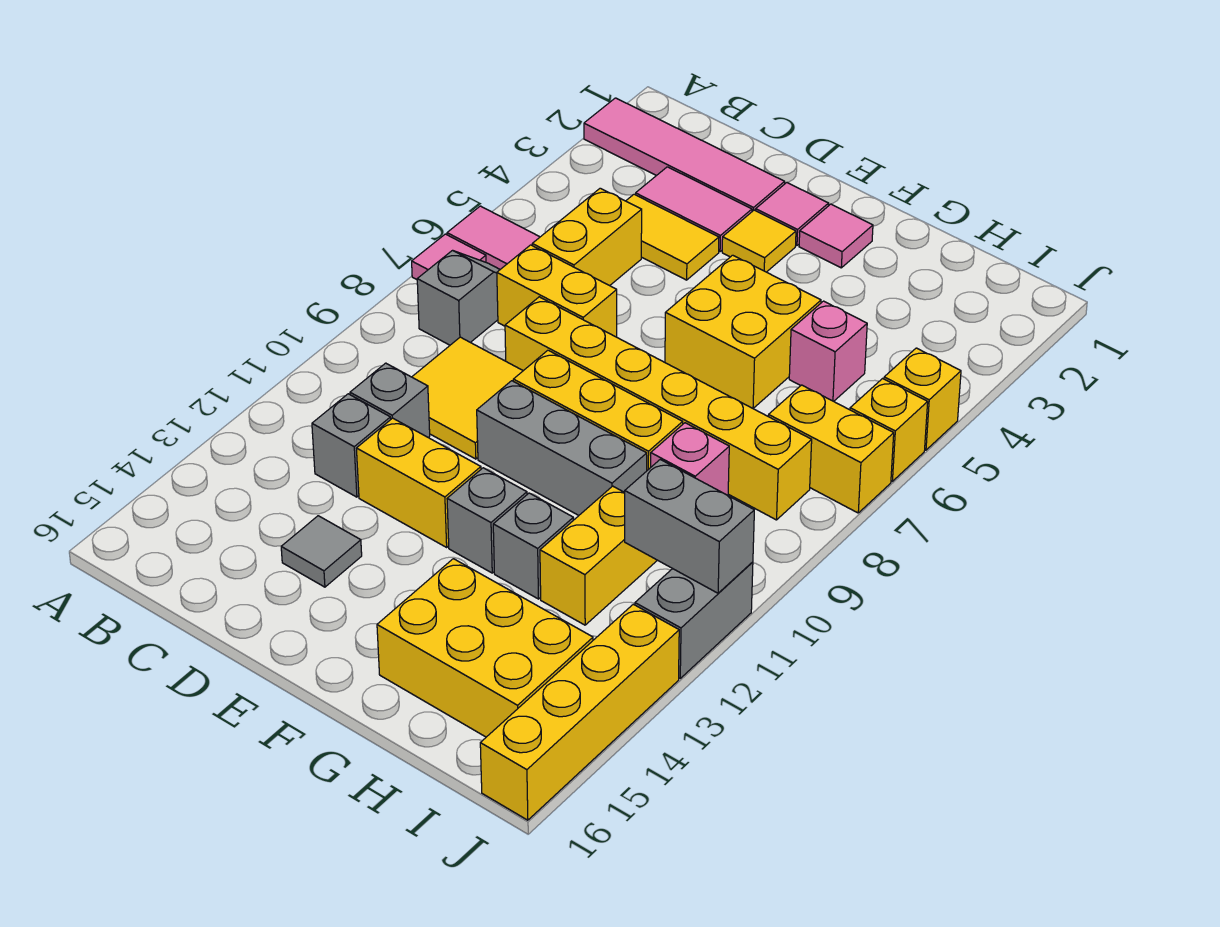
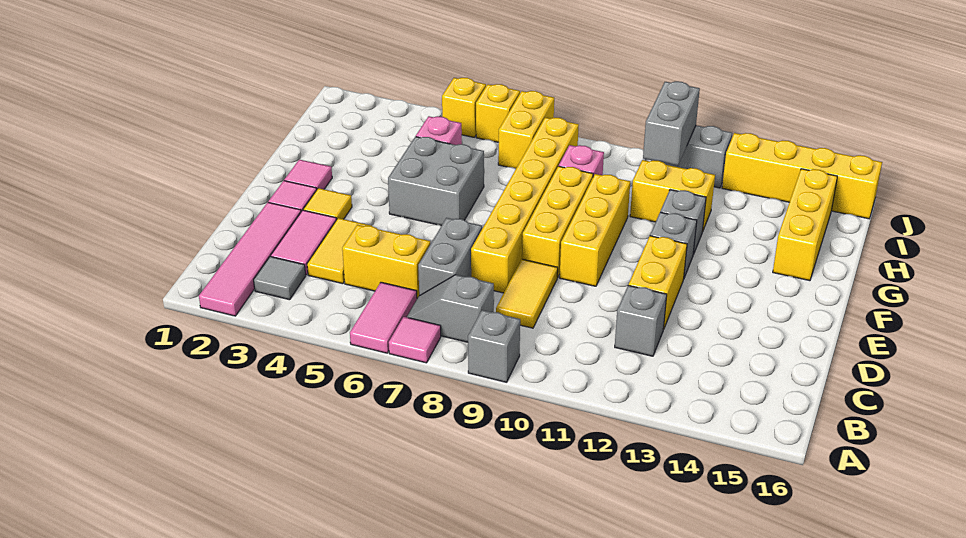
yellow brick C7:D7 level 1 -> grey brick C7:D7 level 1
yellow tile C9:D10 level 1 -> yellow tile C9:D9 level 1
grey brick C11 level 1 -> grey brick A9 level 1
grey tile D14 level 1 -> grey tile B3 level 1
grey brick E10:G10 level 1 -> yellow brick E10:G10 level 1
yellow brick F5:G6 level 1 -> grey brick F5:G6 level 1
yellow brick G14:I15 level 1 -> yellow brick G15:I15 level 1

